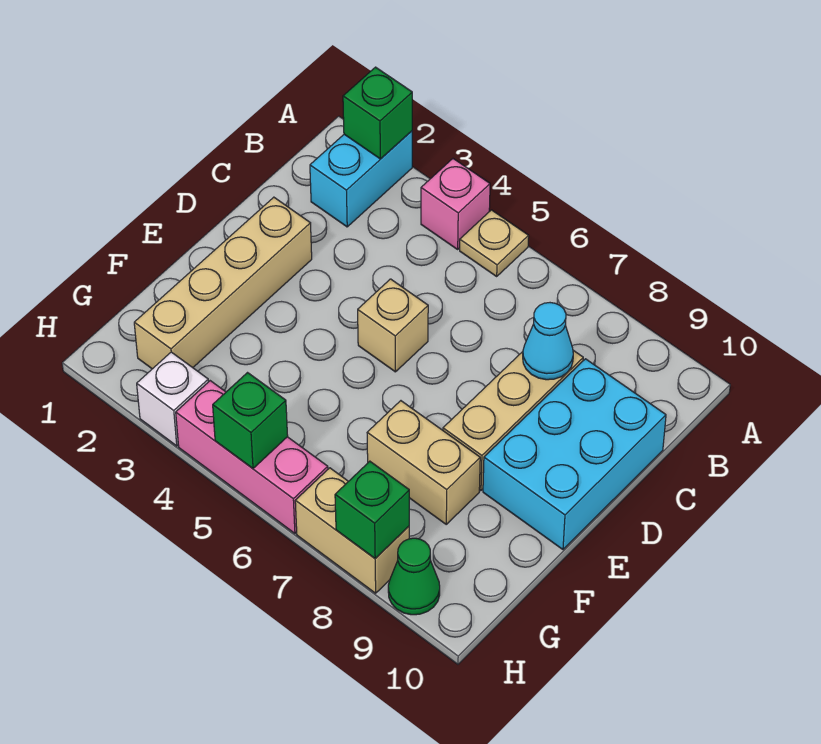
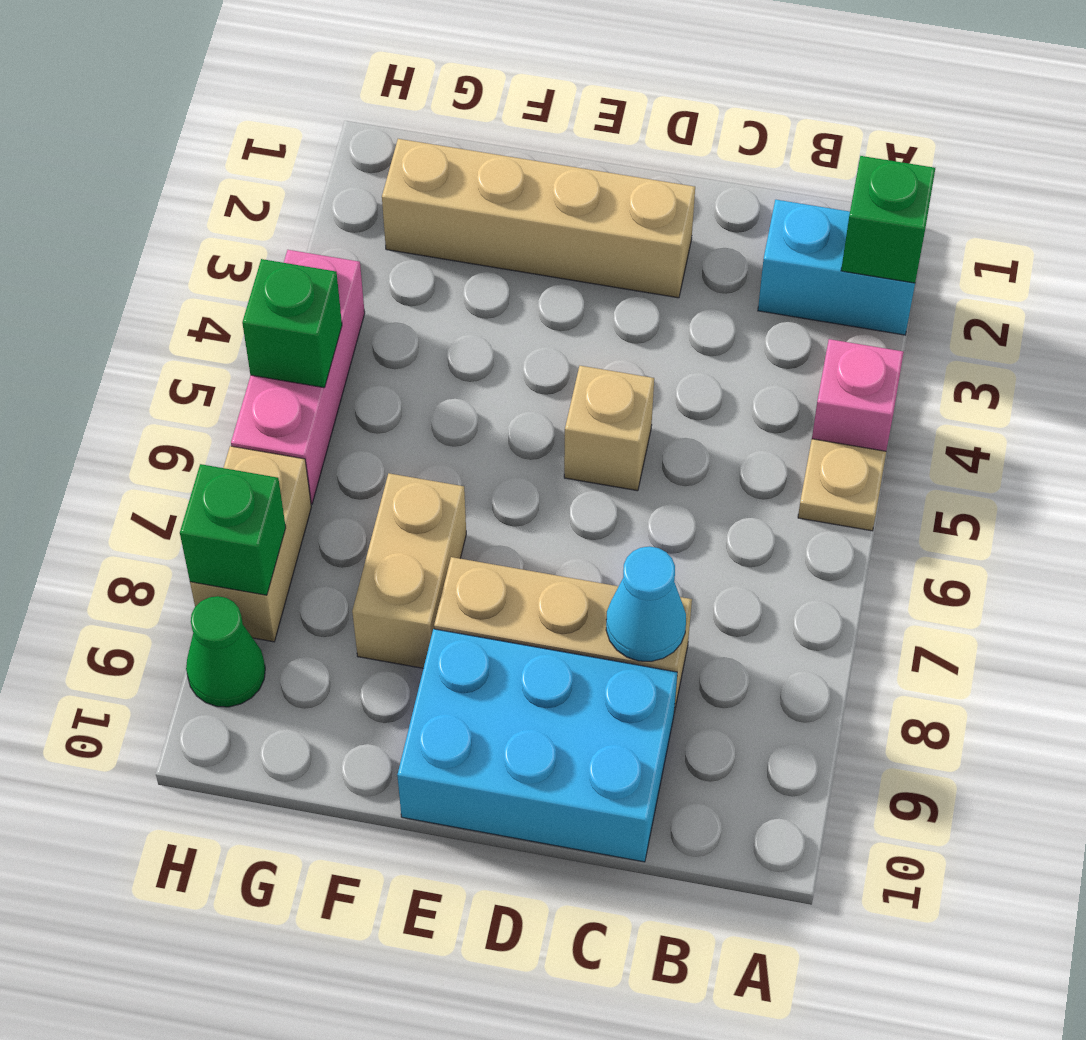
white brick H3 level 1 -> none

